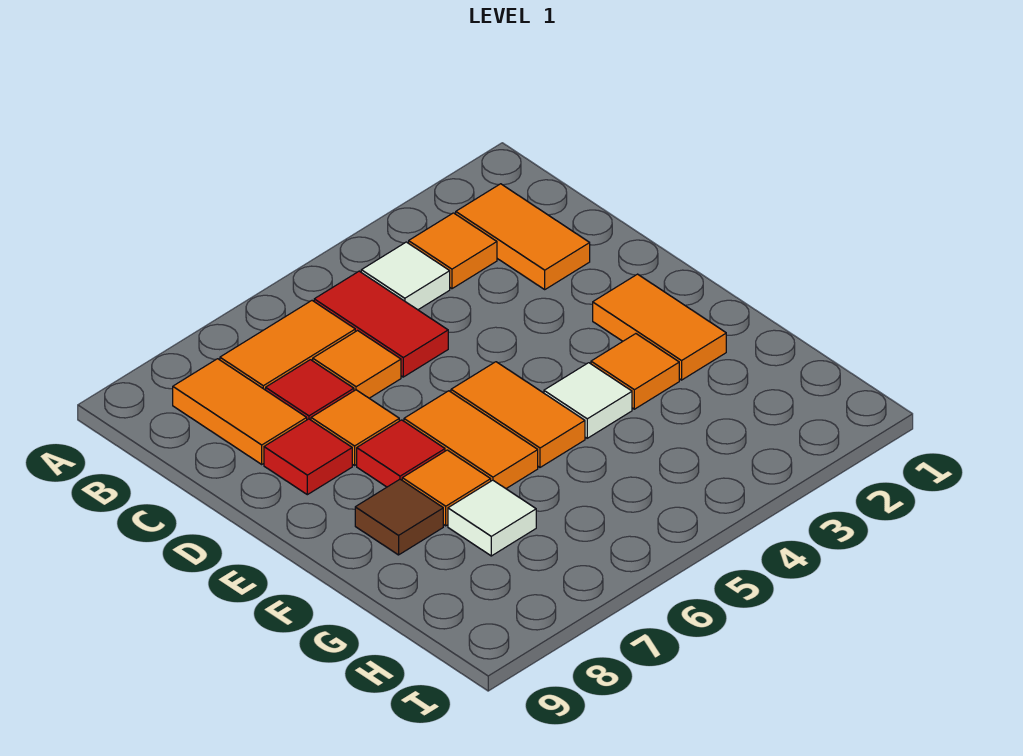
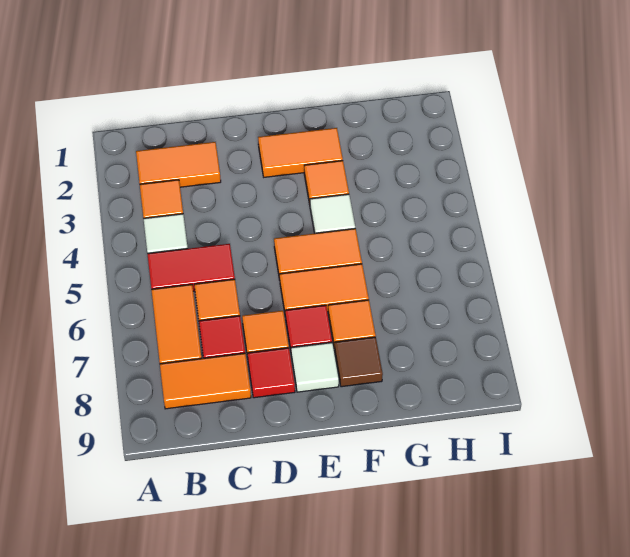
white tile G7 level 1 -> white tile E8 level 1

